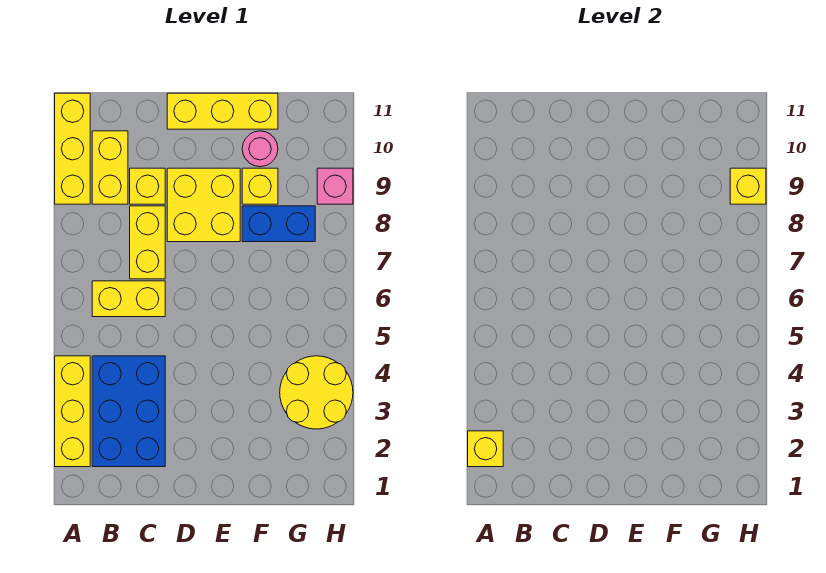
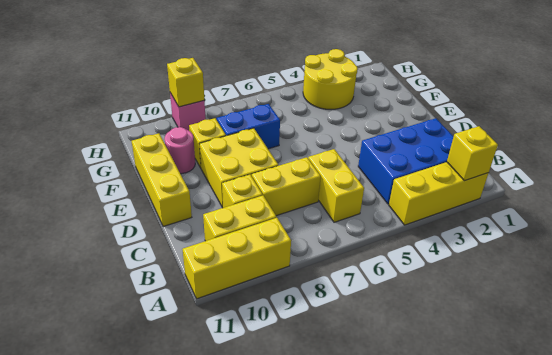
blue brick F8:G8 level 1 -> blue brick F7:F8 level 1

